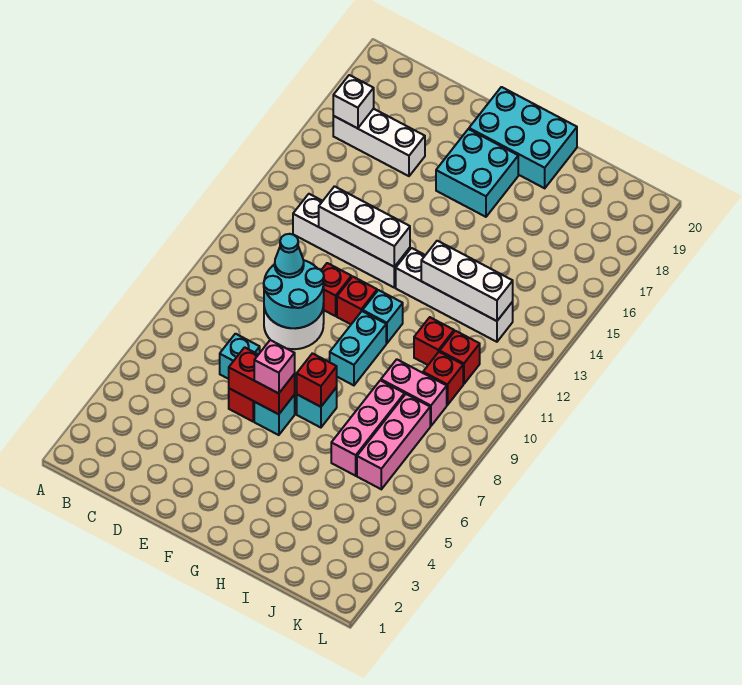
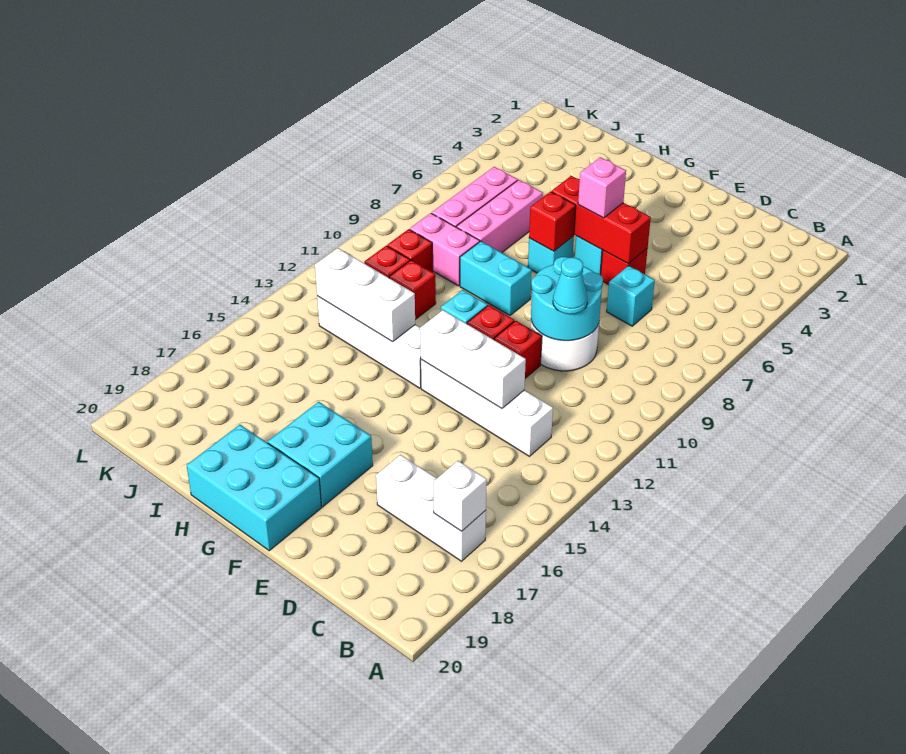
red brick E6:F6 level 2 -> red brick E6:G6 level 2
cyan brick G9:G10 level 1 -> cyan brick G9:H9 level 1

